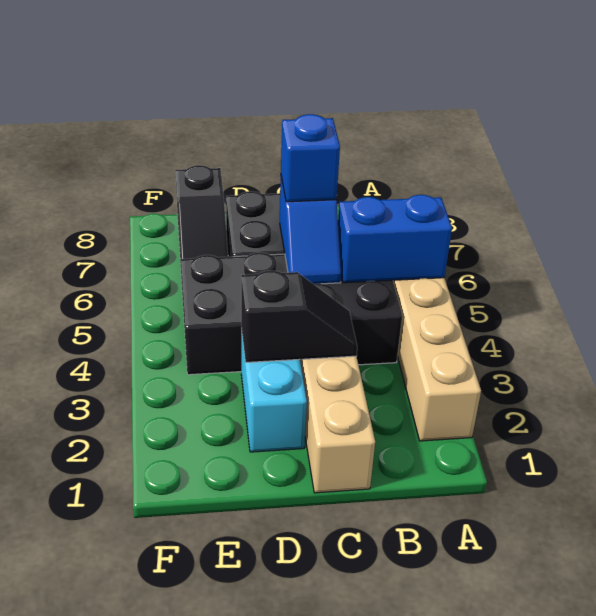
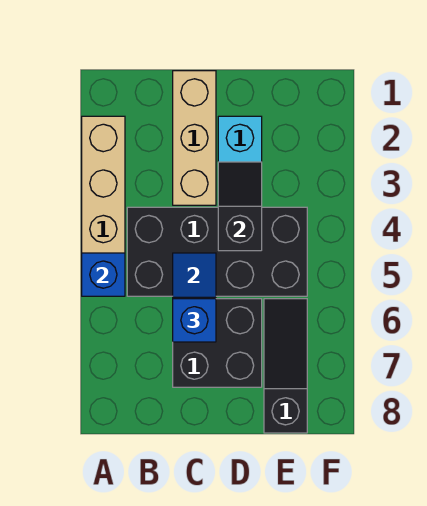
blue brick A5:B5 level 2 -> blue brick A5 level 2
black slope C3:D3 level 2 top D -> black slope D3:D4 level 2 top 4

